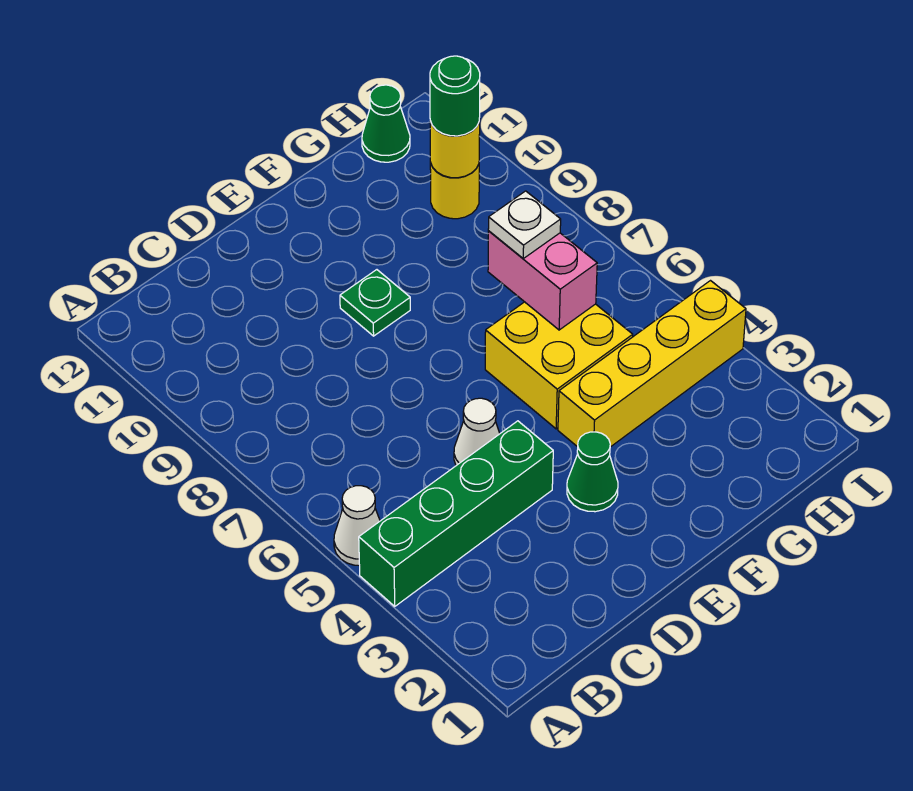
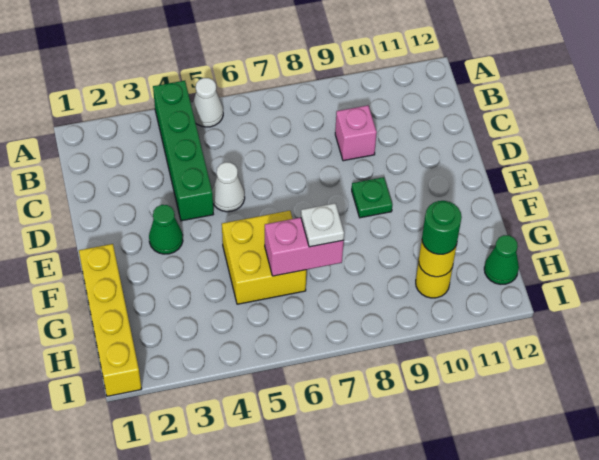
none -> pink brick C9 level 1
yellow brick F4:I4 level 1 -> yellow brick F1:I1 level 1

